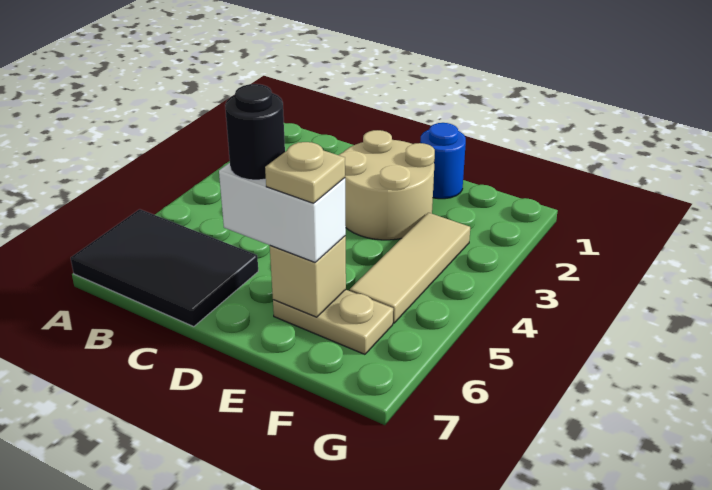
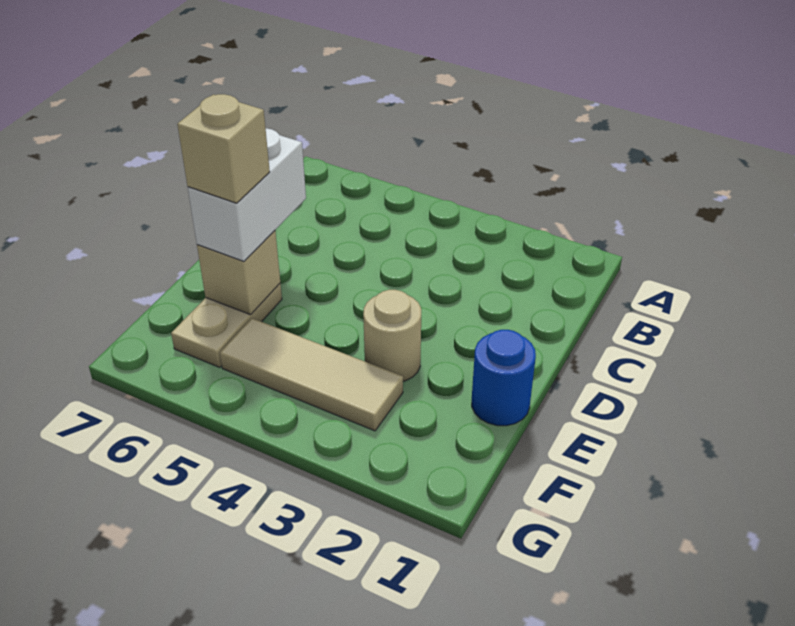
black tile A6:C7 level 1 -> none
tan round brick D2:E3 level 1 -> tan round brick E3 level 1
black round brick D6 level 4 -> none
tan plate E6 level 4 -> tan brick E6 level 4

